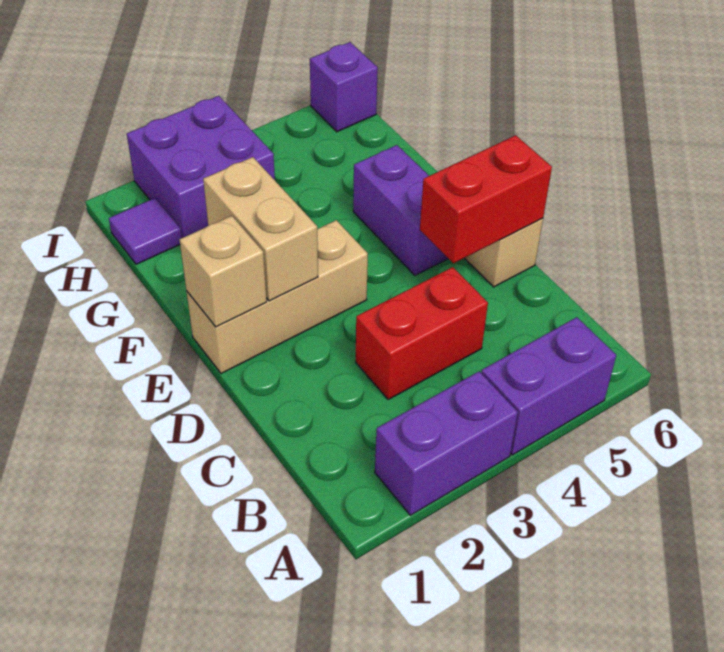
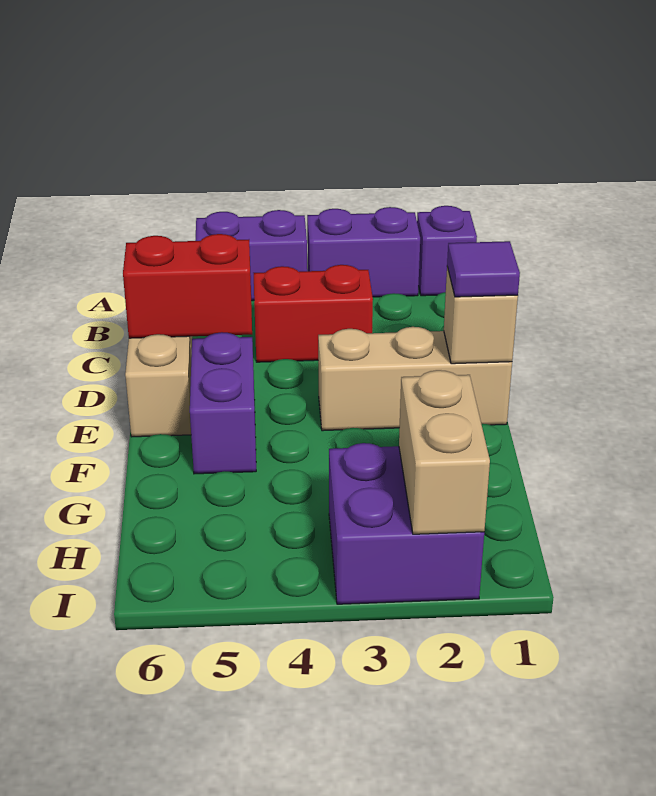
tan brick E2:F2 level 2 -> tan brick H2:I2 level 2
purple tile H1 level 1 -> purple tile E1 level 3
purple brick I6 level 1 -> purple brick A1 level 1

